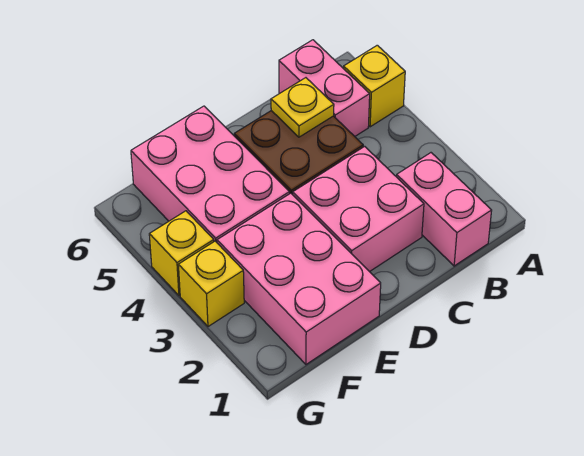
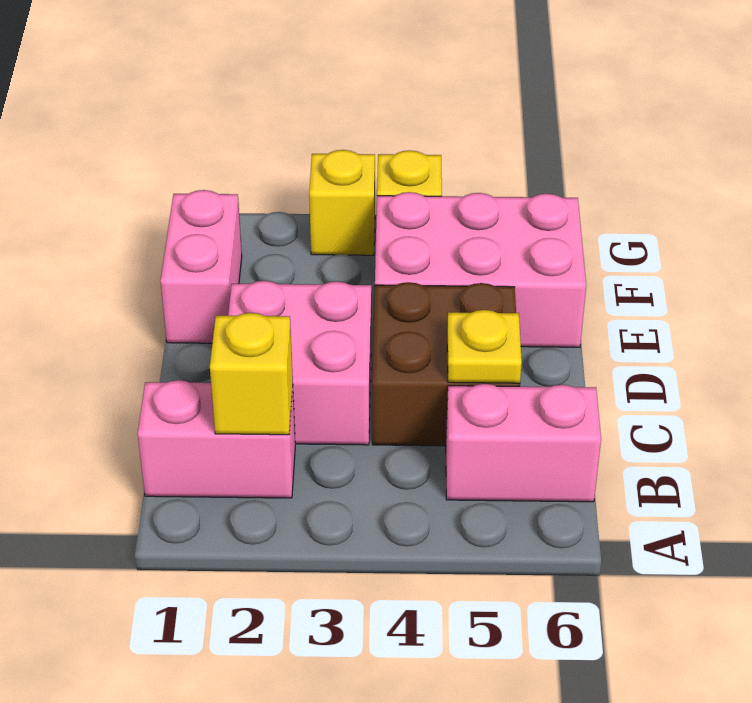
yellow brick A5 level 1 -> yellow brick B2 level 2
pink brick E1:F3 level 1 -> pink brick E1:F1 level 1

